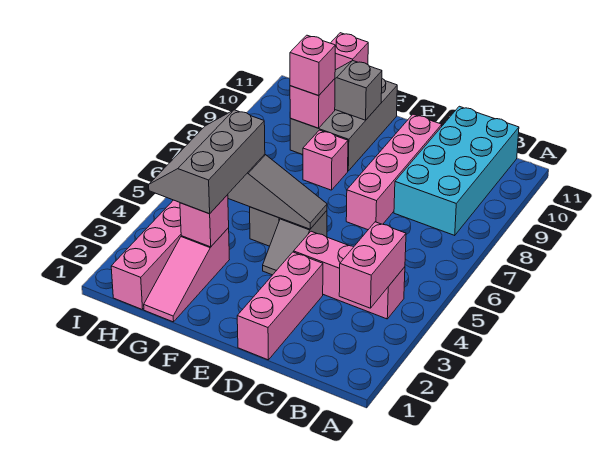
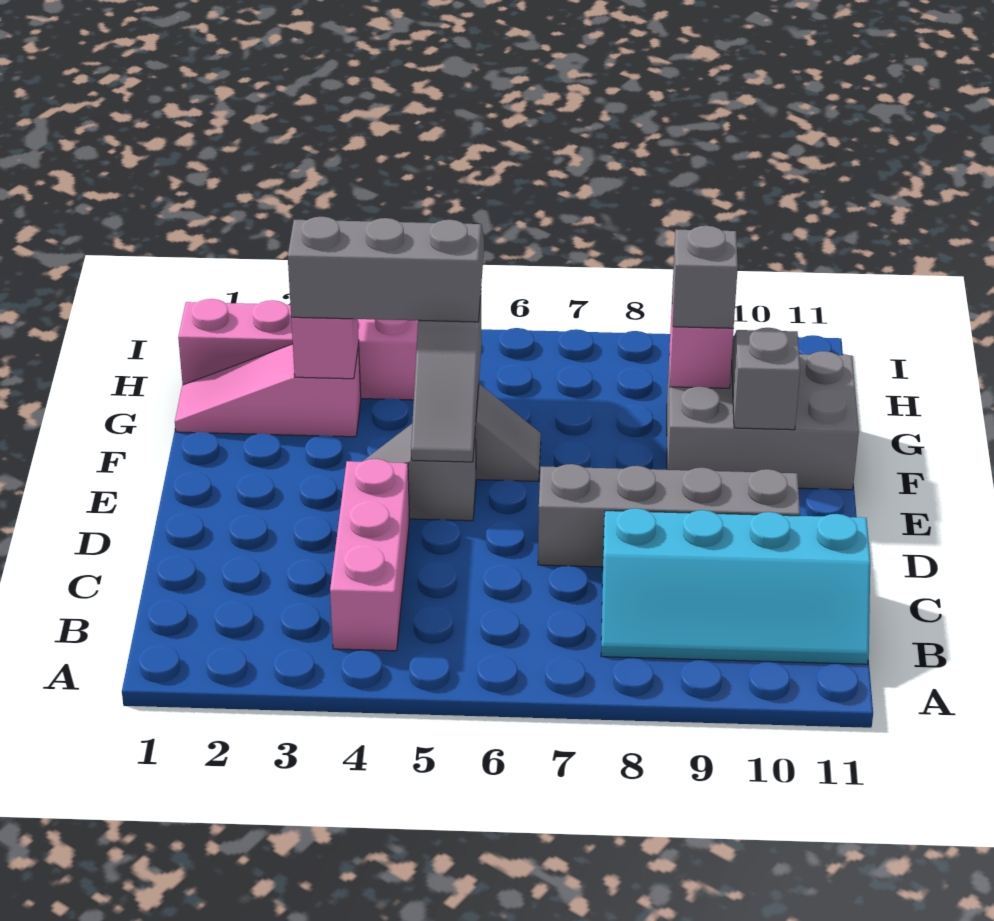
pink brick B3:B4 level 2 -> none
cyan brick B8:C11 level 1 -> cyan slope B8:C11 level 1 top C
pink brick D1:D3 level 1 -> none
pink brick D7:D10 level 1 -> grey brick D7:D10 level 1
pink brick F8 level 1 -> none
pink brick G9 level 3 -> grey brick G9 level 3
pink brick G11 level 2 -> none

